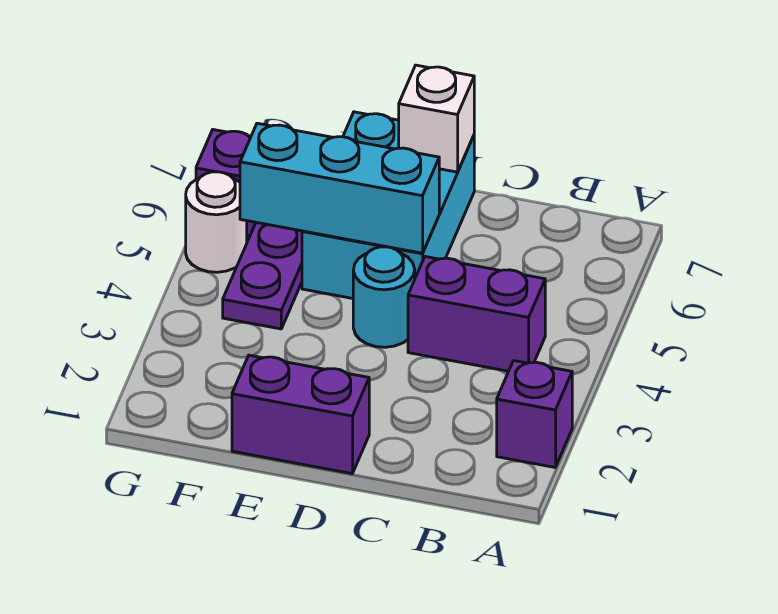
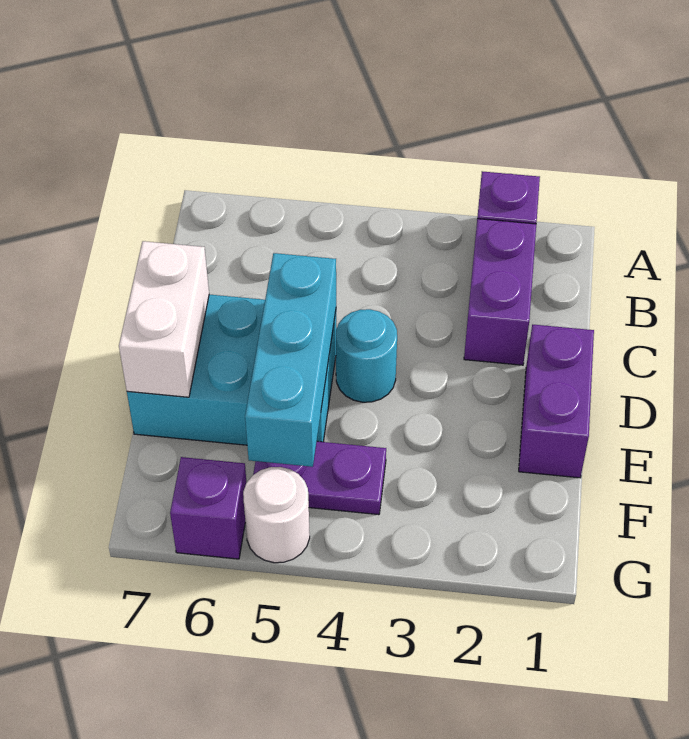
purple brick B4:C4 level 1 -> purple brick B2:C2 level 1
white brick D7 level 2 -> white brick D7:E7 level 2

